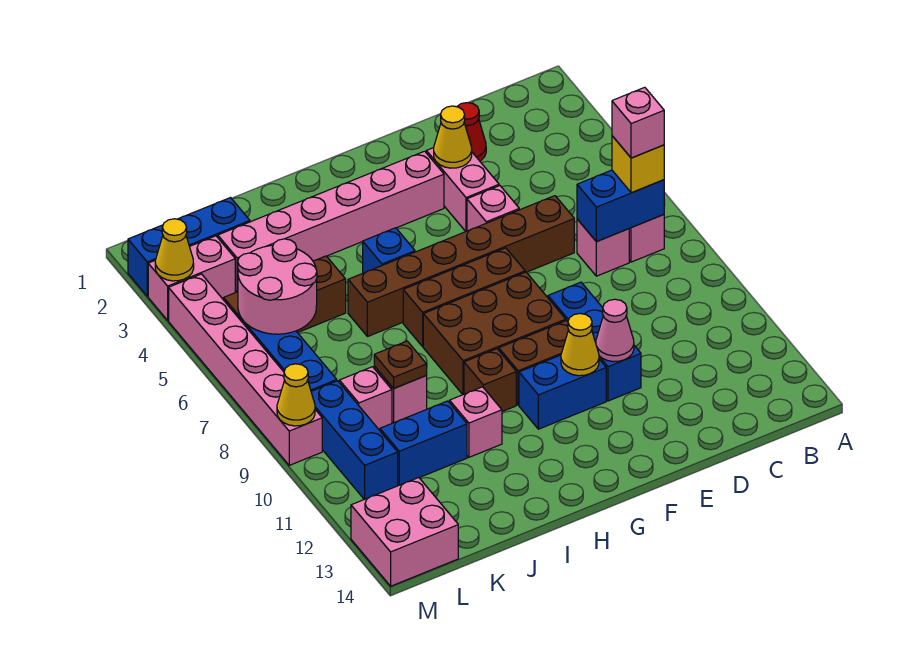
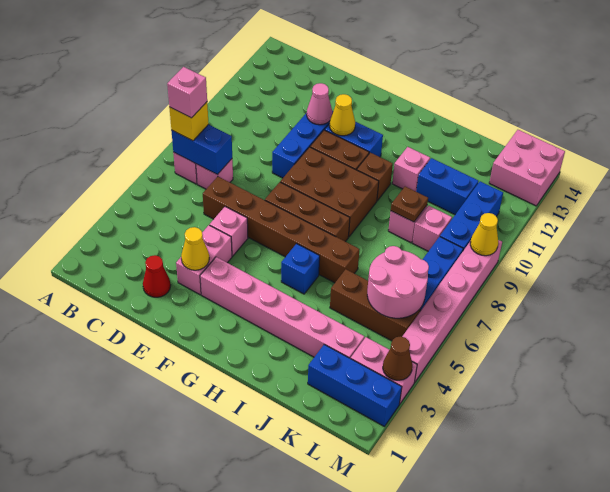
yellow cone M3 level 2 -> brown cone M3 level 2

